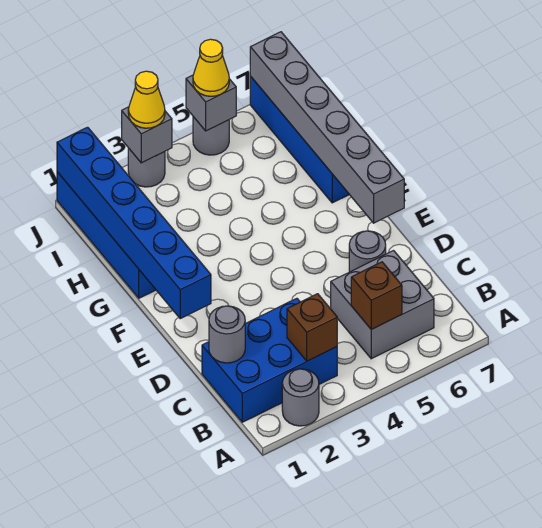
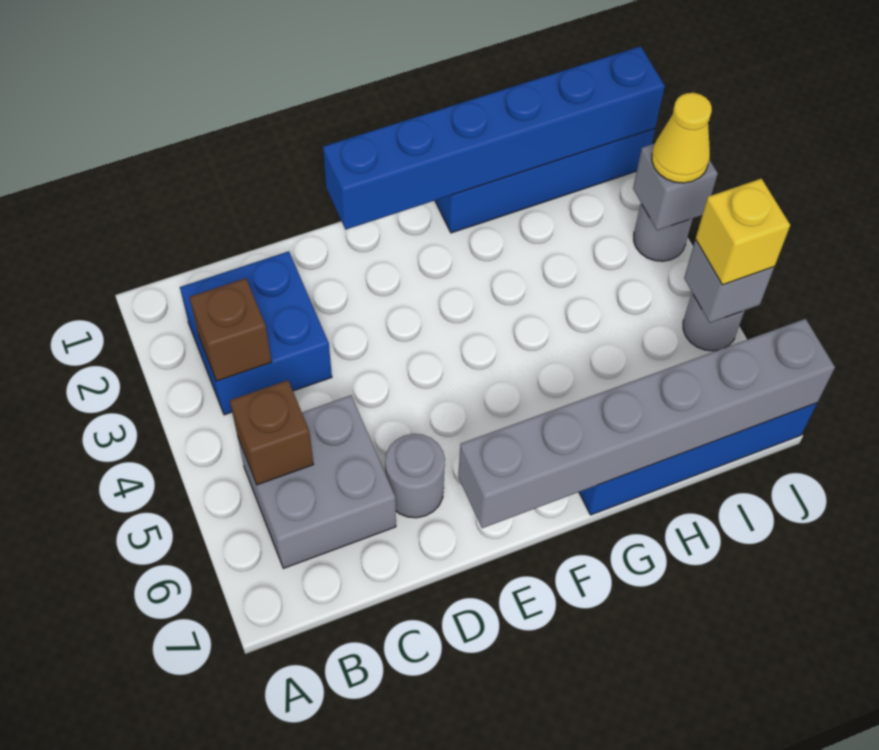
grey round brick A2 level 1 -> none
blue brick B1:C3 level 1 -> blue brick B2:C3 level 1
grey round brick C1 level 2 -> none
yellow cone J5 level 3 -> yellow brick J5 level 3

